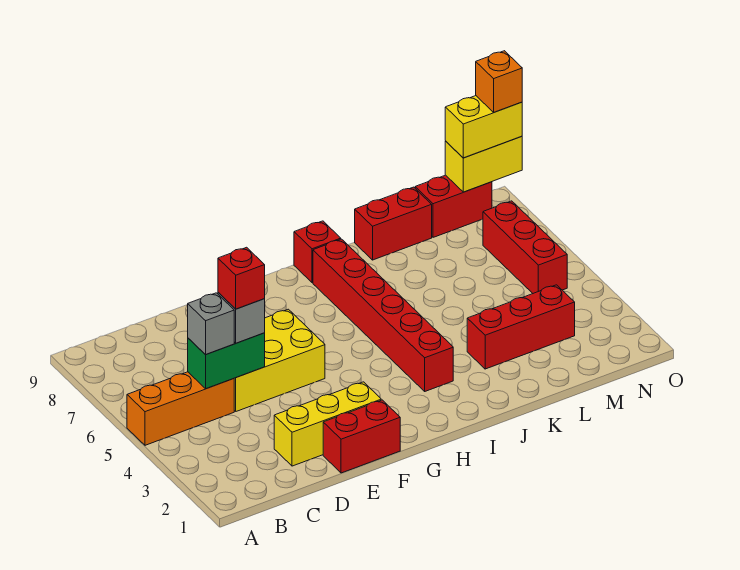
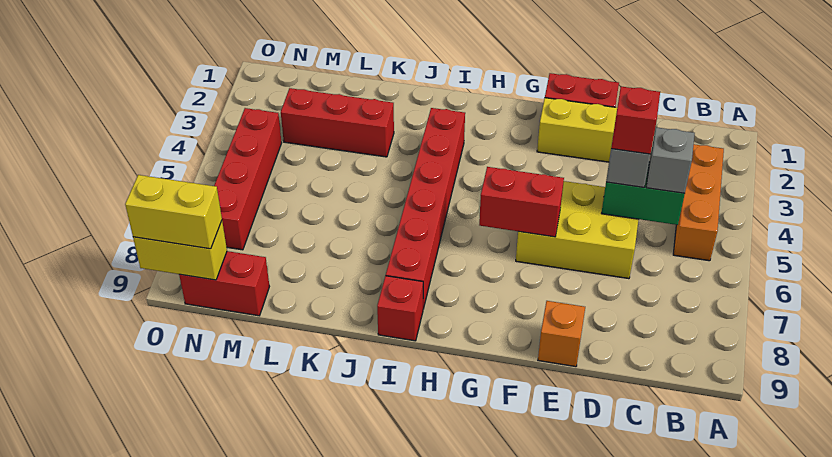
orange brick A5:C5 level 1 -> orange brick B3:B5 level 1
red brick K9:L9 level 1 -> red brick F6:G6 level 2
red brick N5:N7 level 1 -> red brick N4:N7 level 1
orange brick O9 level 4 -> orange brick E9 level 1

